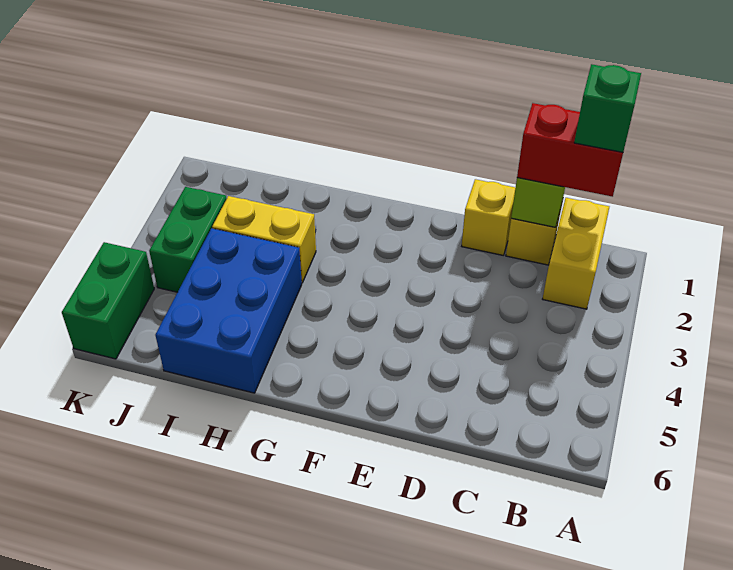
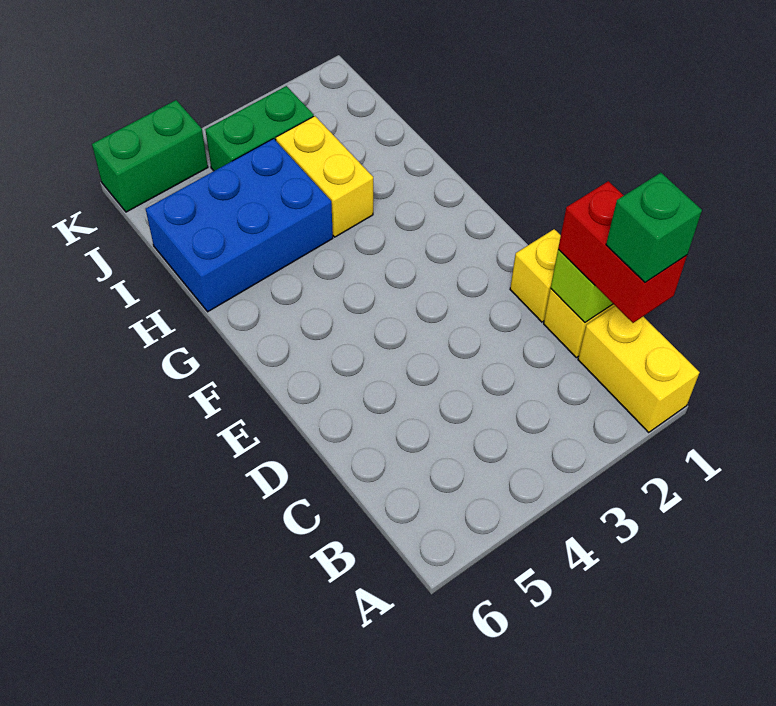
yellow brick B1:B2 level 1 -> yellow brick A1:B1 level 1

